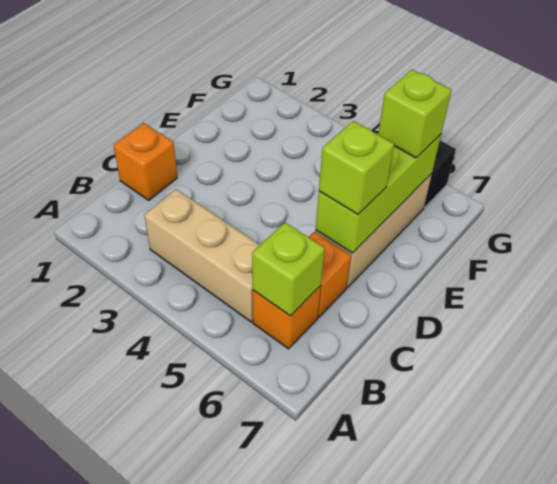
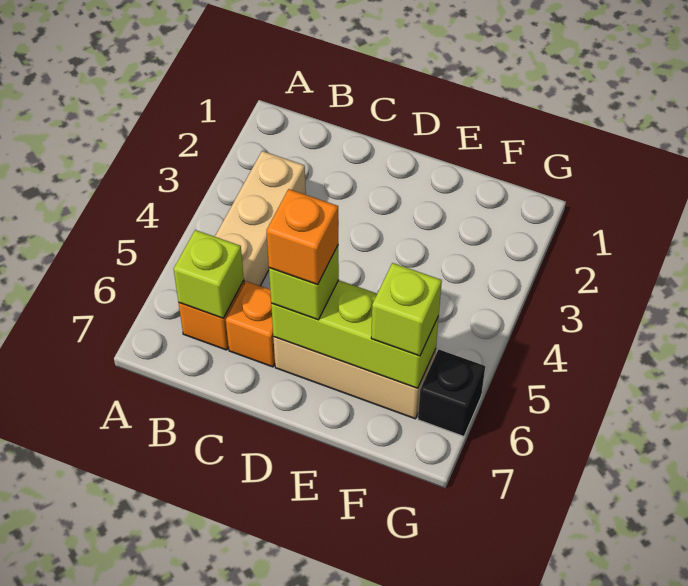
orange brick C1 level 1 -> orange brick D6 level 4

